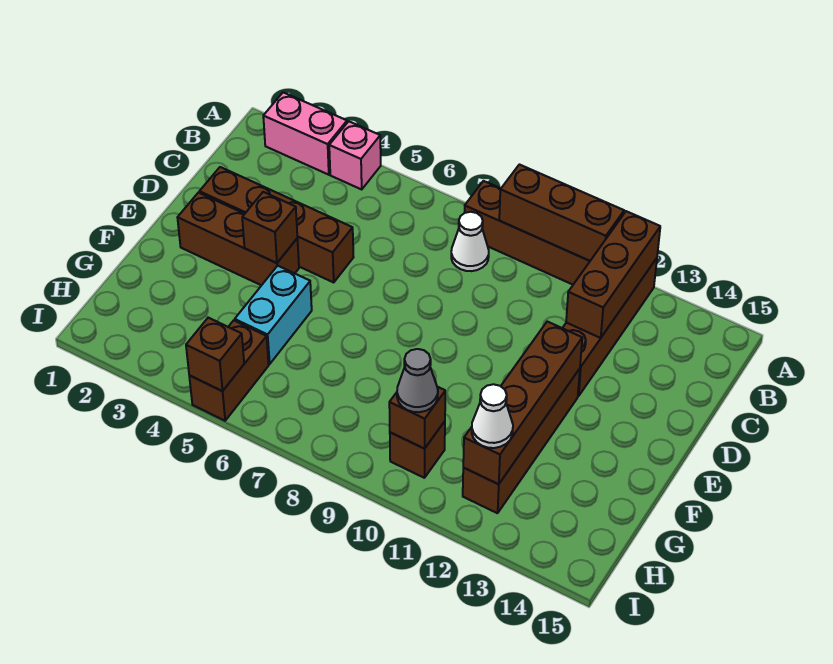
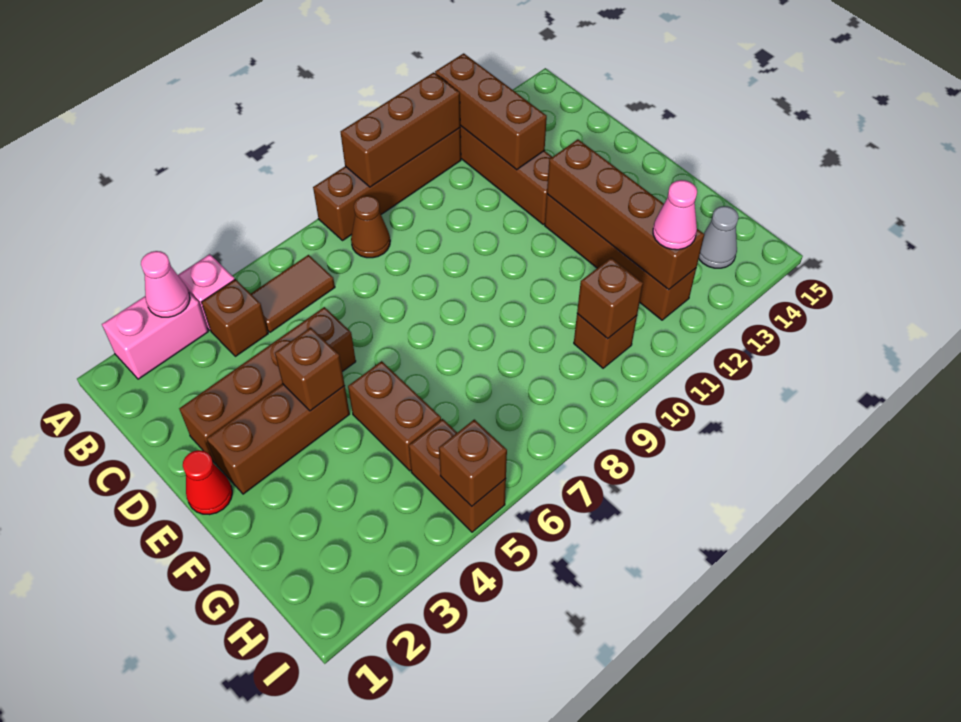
none -> pink cone A3 level 2
none -> brown brick B4 level 1
none -> brown tile B5:B6 level 1
white cone B8 level 1 -> brown cone B8 level 1
none -> red cone E1 level 1
cyan brick F5:G5 level 1 -> brown brick F5:G5 level 1
grey cone H10 level 3 -> grey cone H14 level 1
white cone H12 level 3 -> pink cone H12 level 3

